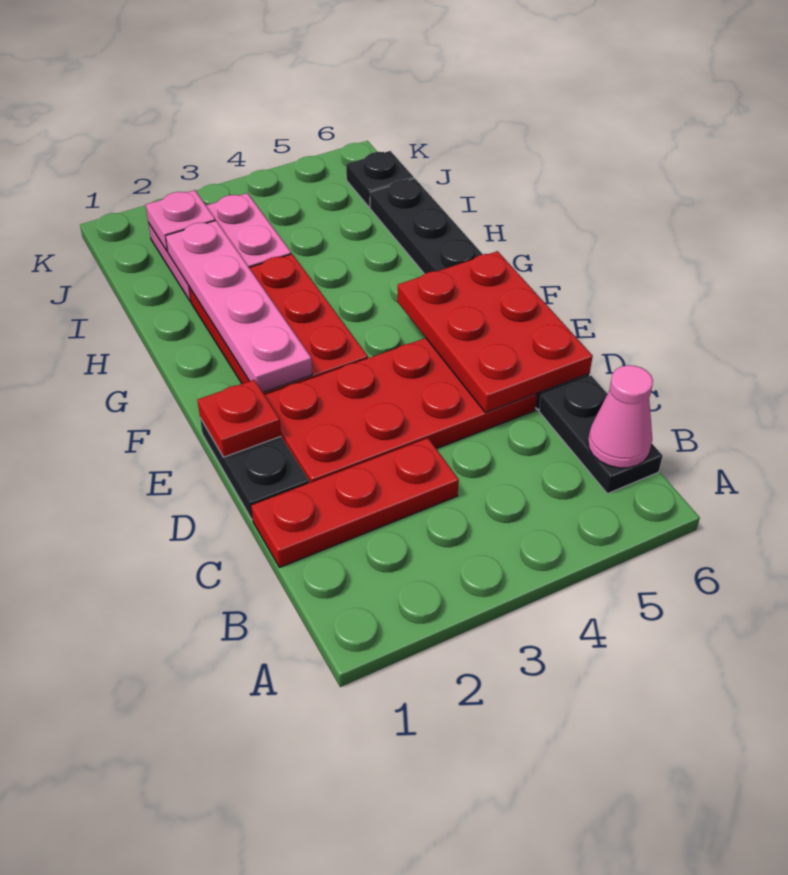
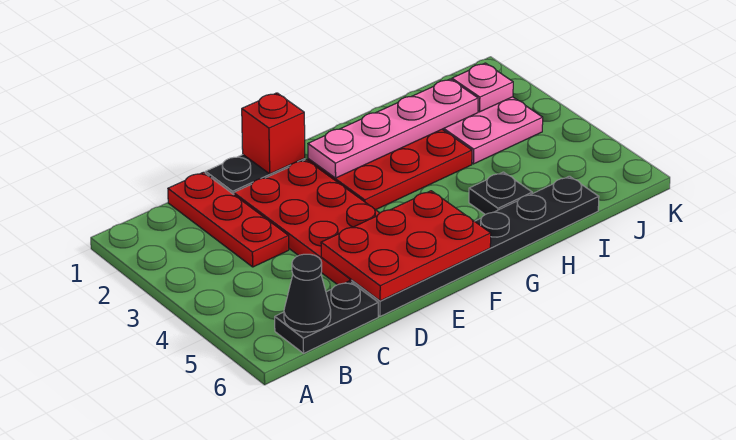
pink cone B6 level 2 -> black cone B6 level 2
red plate E1 level 2 -> red brick E1 level 2
black plate J6 level 1 -> black plate H5 level 1

